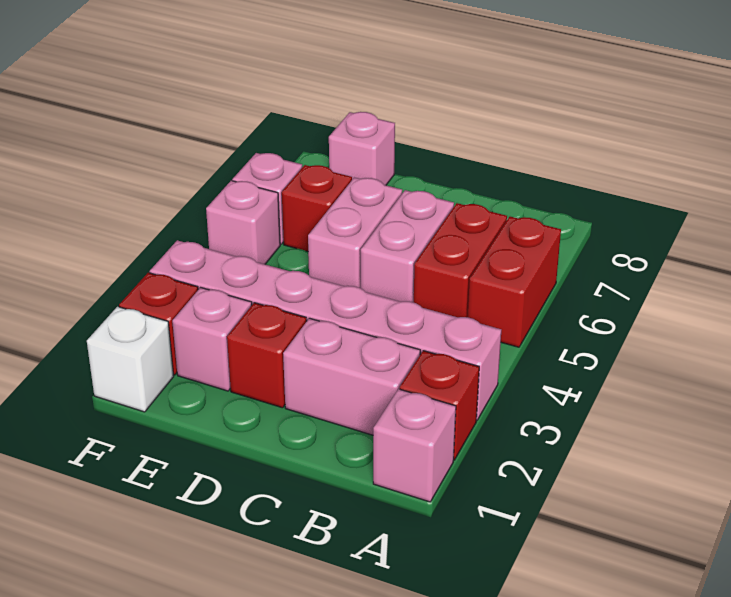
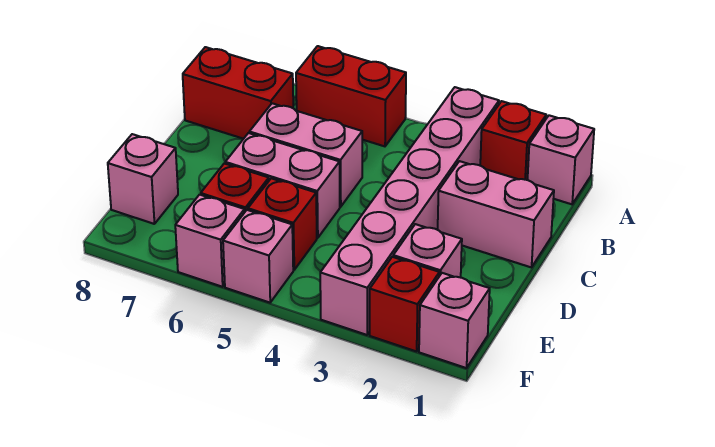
pink brick B2:C2 level 1 -> pink brick C1:C2 level 1
red brick B5:B6 level 1 -> red brick B7:B8 level 1
red brick D2 level 1 -> red brick E5 level 1
white brick F1 level 1 -> pink brick F1 level 1

